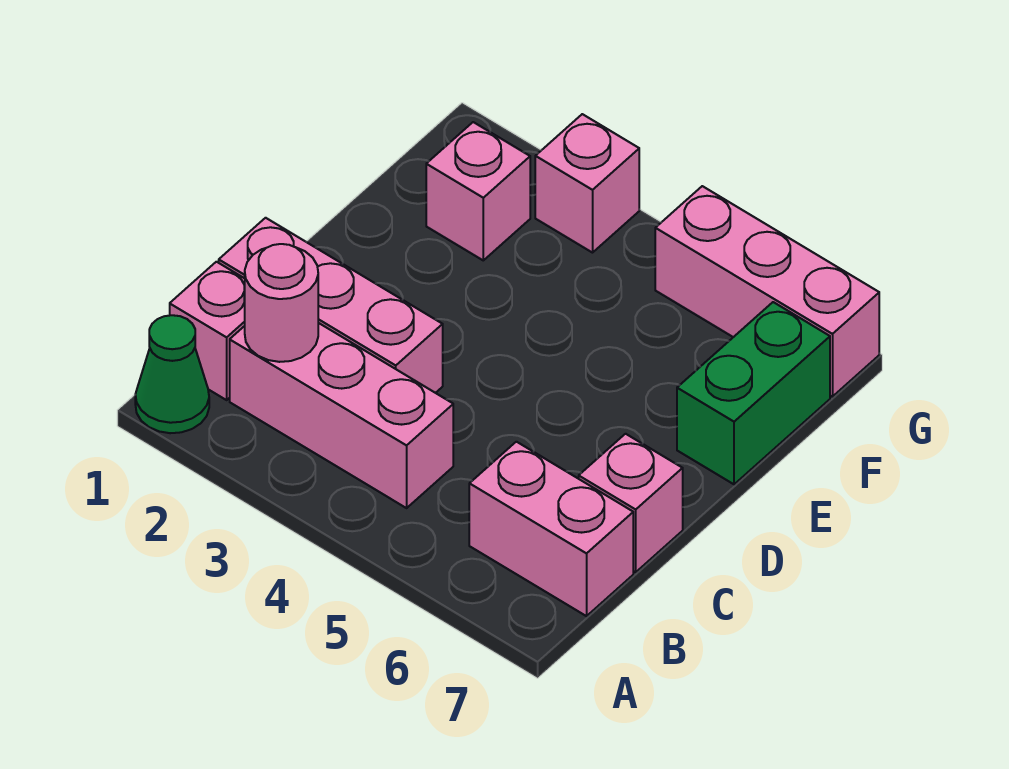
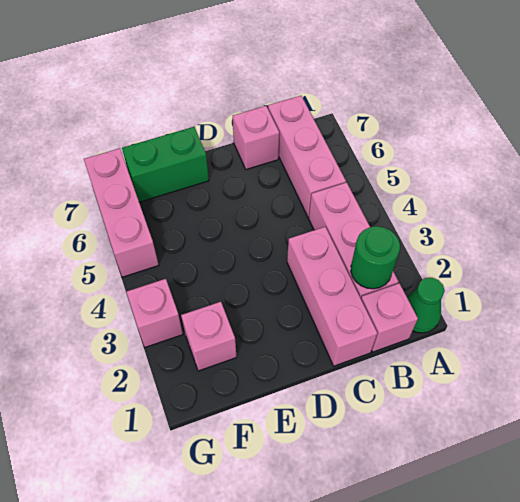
pink round brick B2 level 2 -> green round brick B2 level 2
pink brick B6:B7 level 1 -> pink brick B5:B7 level 1

